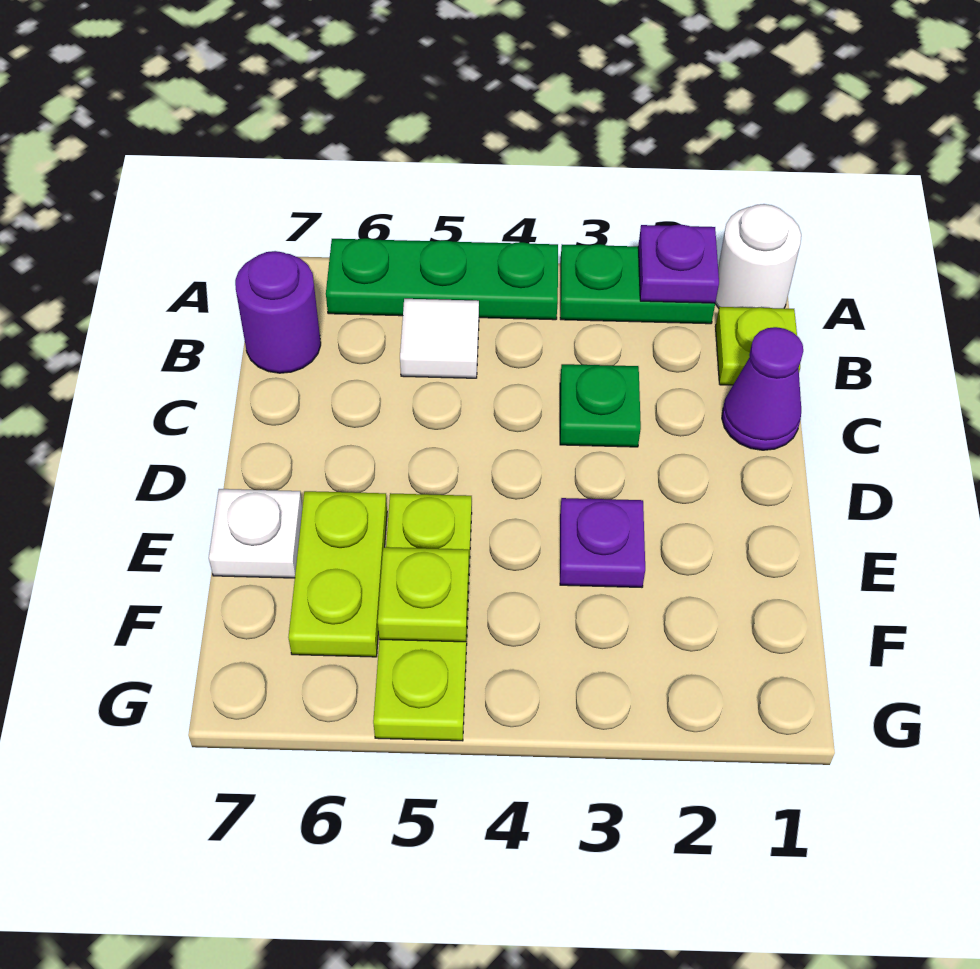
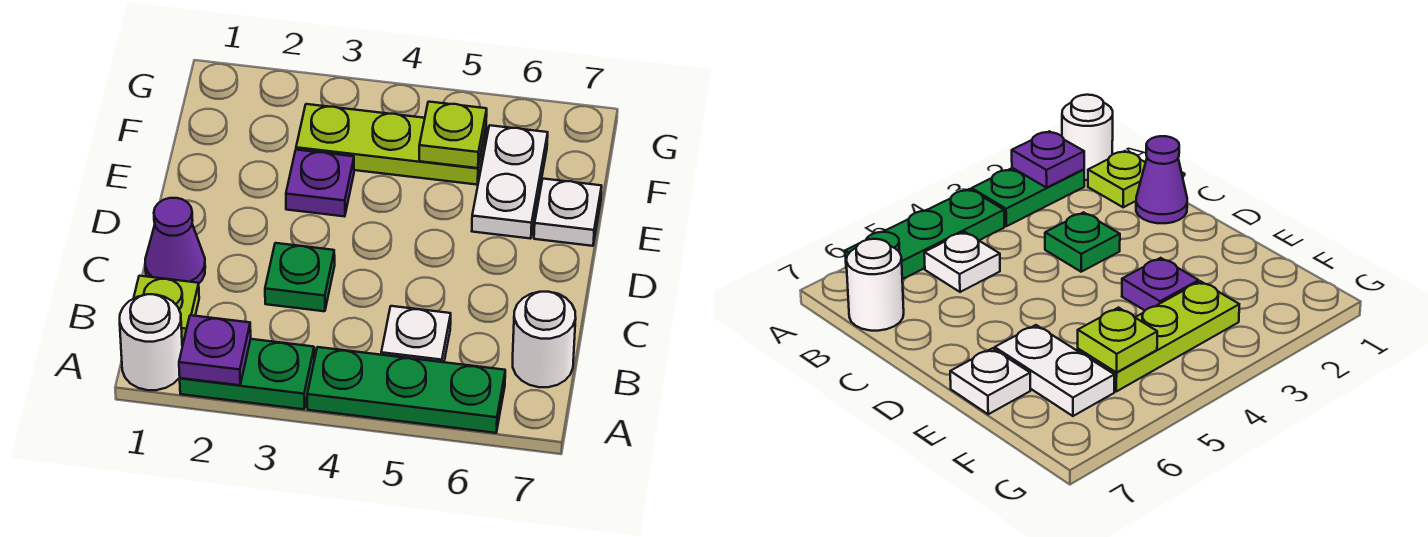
white tile B5 level 1 -> white plate B5 level 1
purple round brick B7 level 1 -> white round brick B7 level 1
lime plate E5:G5 level 1 -> lime plate F3:F5 level 1
lime plate E6:F6 level 1 -> white plate E6:F6 level 1

